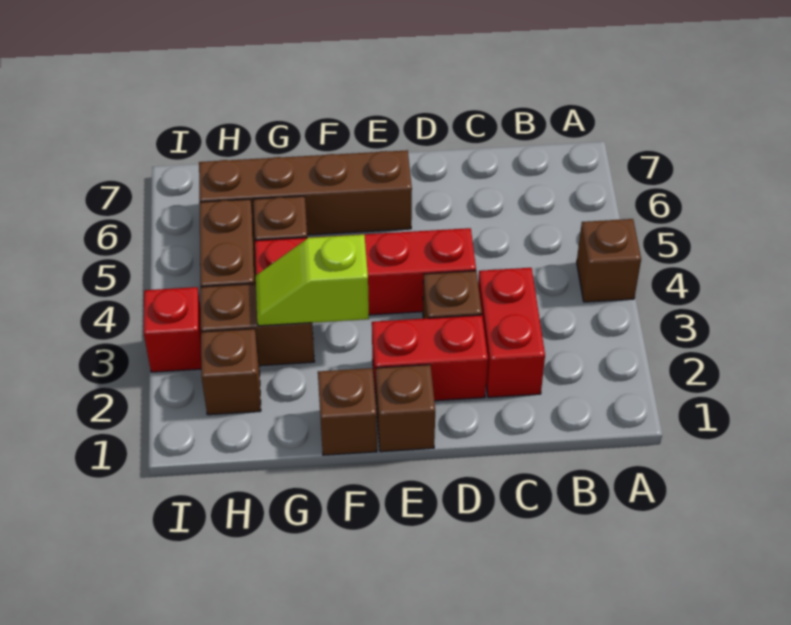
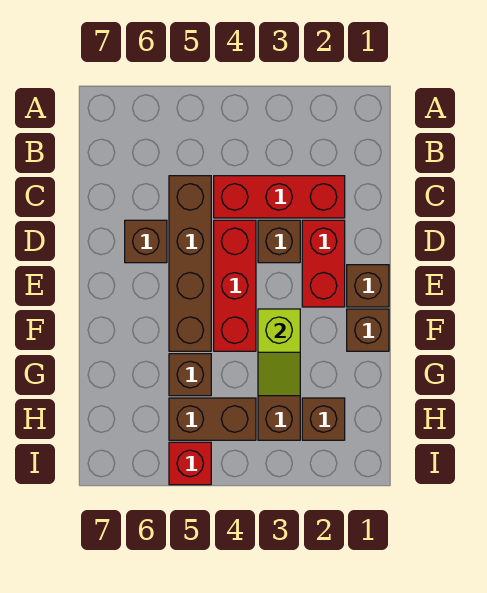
brown brick A4 level 1 -> brown brick D6 level 1
red brick C2:C3 level 1 -> red brick C2:C4 level 1
red brick D4:G4 level 1 -> red brick D4:F4 level 1
brown brick E6:H6 level 1 -> brown brick C5:F5 level 1
red brick I3 level 1 -> red brick I5 level 1

